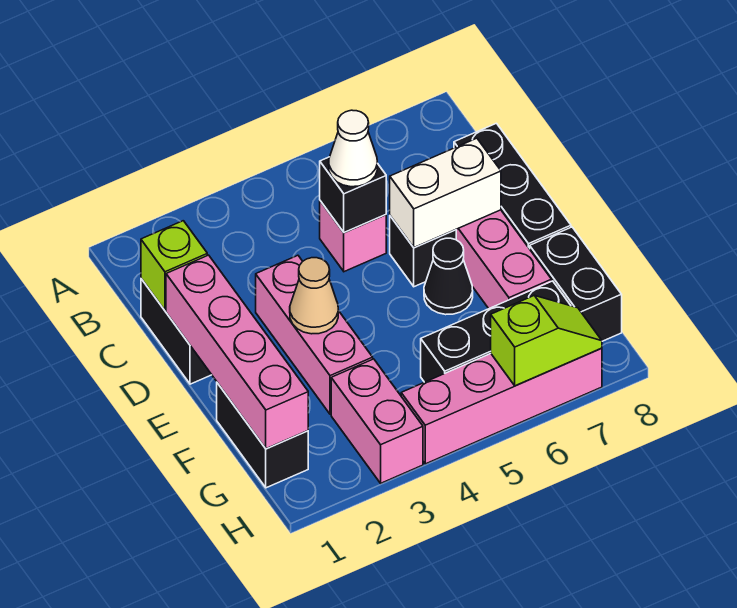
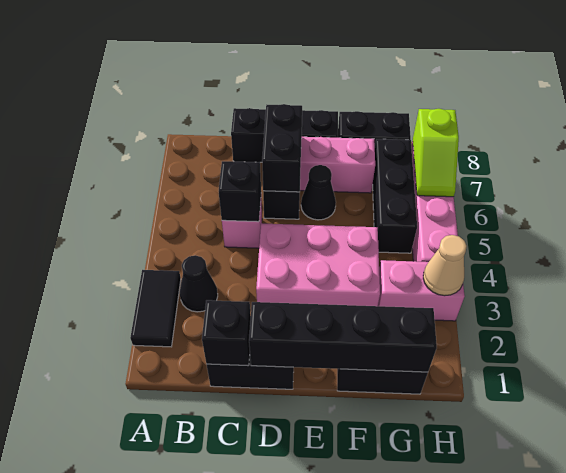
none -> black tile A2:A3 level 1
none -> black cone B3 level 1
lime brick C1 level 2 -> black brick C1 level 2
white cone C5 level 3 -> none
pink brick D1:G1 level 2 -> black brick D1:G1 level 2
pink brick D3:F3 level 1 -> pink brick D3:F4 level 1
white brick D6:D7 level 2 -> black brick D6:D7 level 2
tan cone E3 level 2 -> tan cone H3 level 2
lime slope H6:H7 level 2 top 6 -> lime slope H6:H7 level 2 top 7

